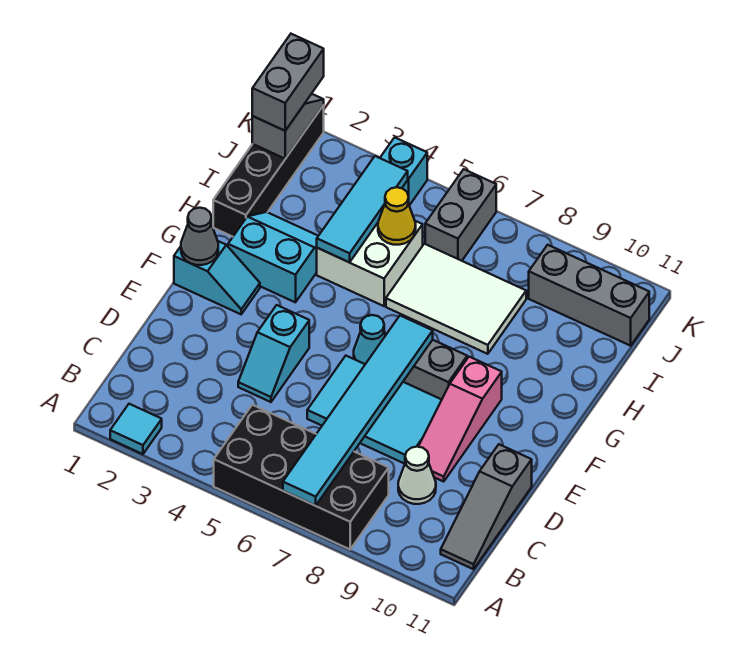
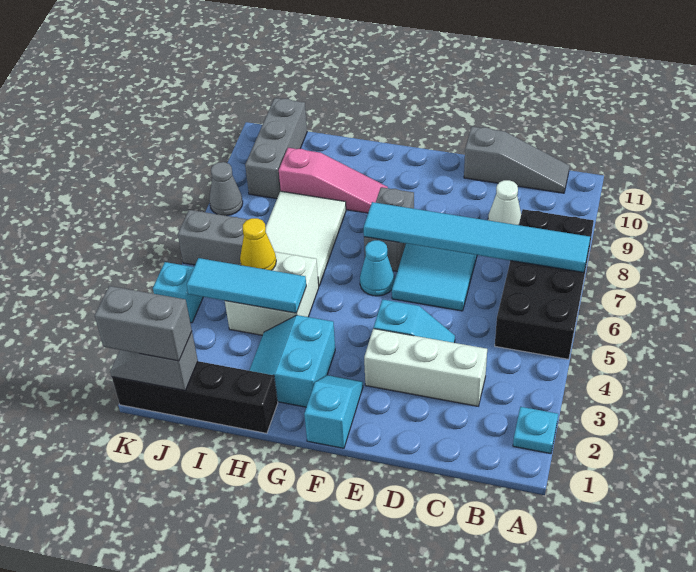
cyan tile A2 level 1 -> cyan plate A2 level 1
none -> white brick C3:E3 level 1
pink slope D9:F9 level 1 top F -> pink slope G9:I9 level 1 top I
grey cone F1 level 2 -> grey cone K8 level 1

